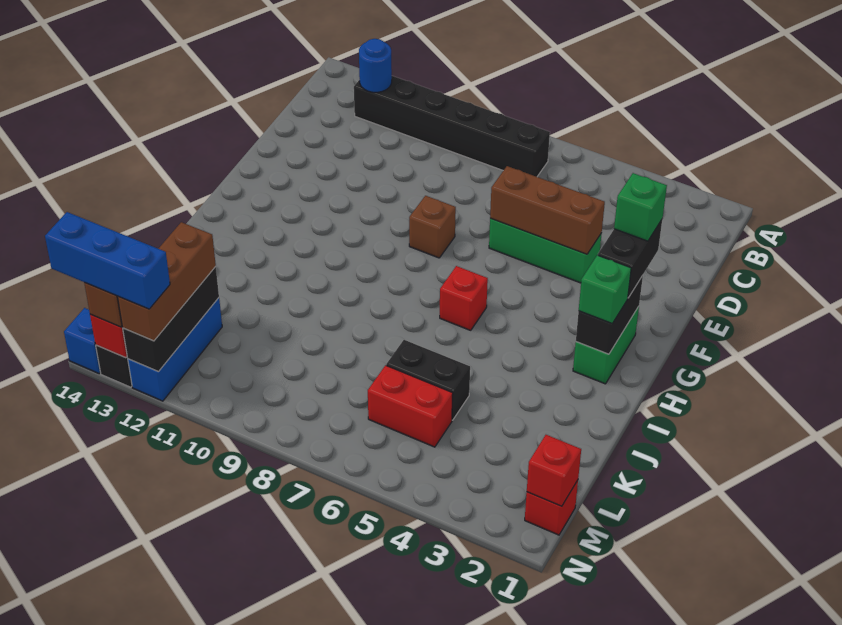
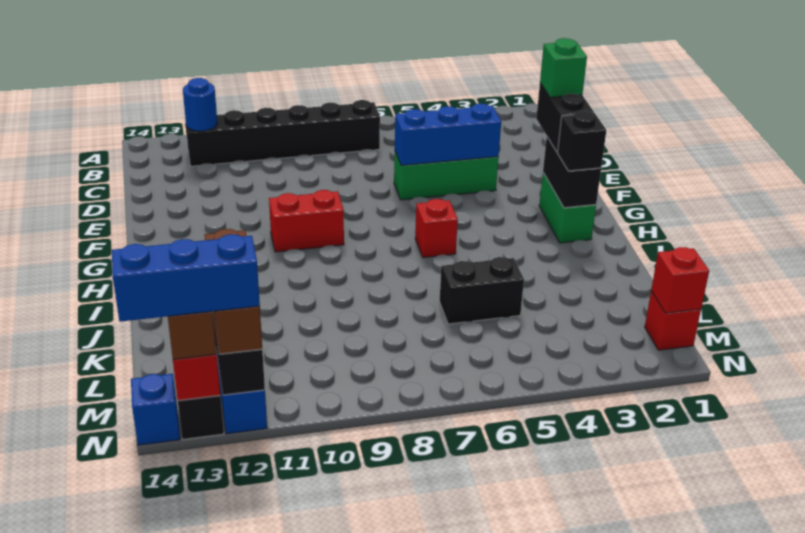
brown brick E4:E6 level 2 -> blue brick E4:E6 level 2
brown brick F8 level 1 -> none
green brick H2 level 3 -> black brick H2 level 3
red brick L5:L6 level 1 -> red brick G9:G10 level 1

